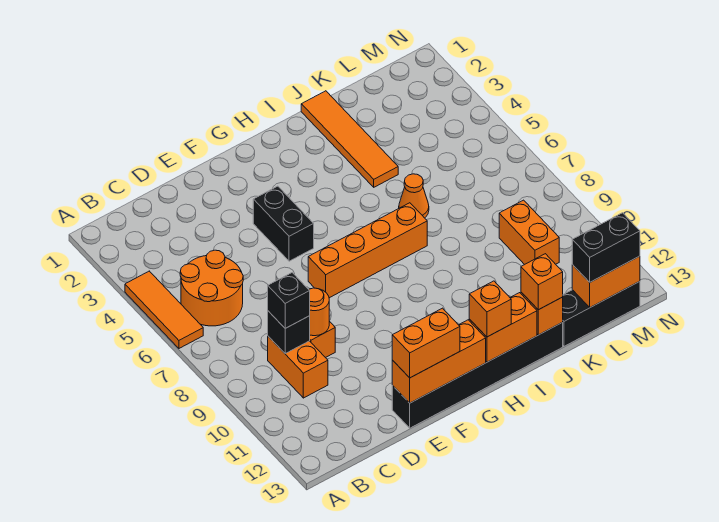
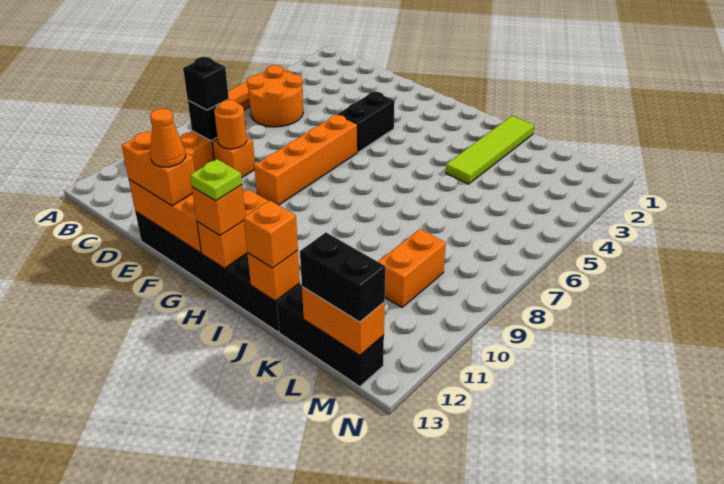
orange brick F7:I7 level 1 -> orange brick F6:F9 level 1
orange brick H13:I13 level 2 -> orange brick H12:H13 level 2
none -> lime plate H13 level 4
orange tile J1:J4 level 1 -> lime tile J1:J4 level 1
orange cone J6 level 1 -> orange cone F13 level 4

